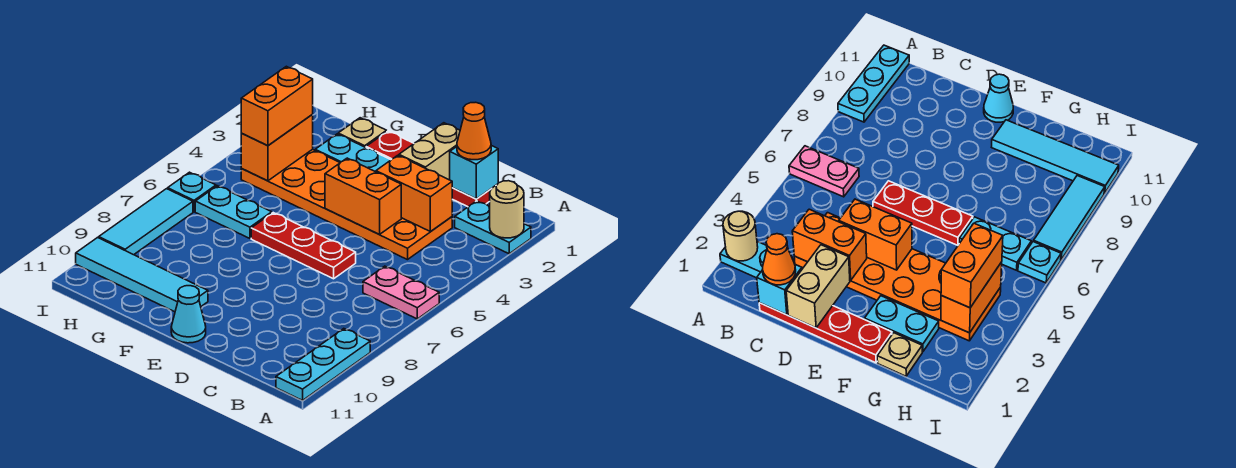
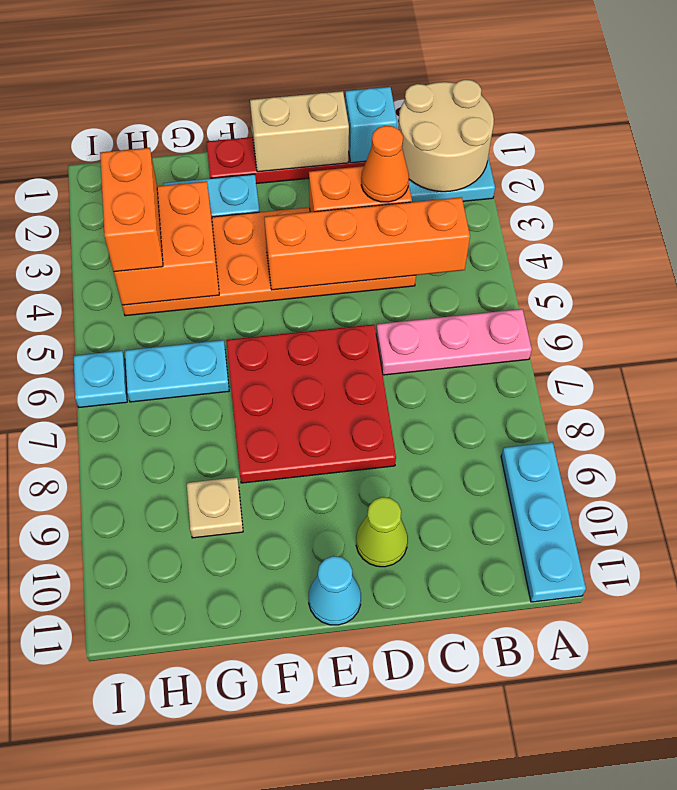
tan round brick A2 level 2 -> tan round brick A1:B2 level 2
pink plate A6:B6 level 1 -> pink plate A6:C6 level 1
orange cone C1 level 3 -> orange cone C3 level 3
tan brick D1:D2 level 2 -> tan brick D1:E1 level 2
orange brick D4:E4 level 2 -> orange brick B4:E4 level 2
red plate D6:F6 level 1 -> red plate D6:F8 level 1
none -> lime cone D10 level 1
cyan tile F10:I10 level 1 -> none
tan plate G1 level 1 -> tan plate G9 level 1
orange brick H3:H4 level 2 -> orange brick G3:H4 level 2
cyan tile I7:I9 level 1 -> none

